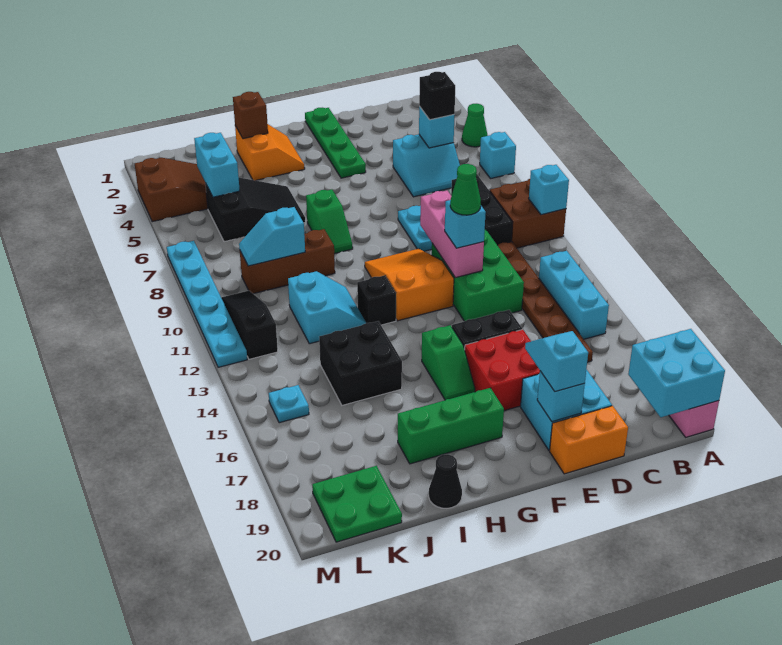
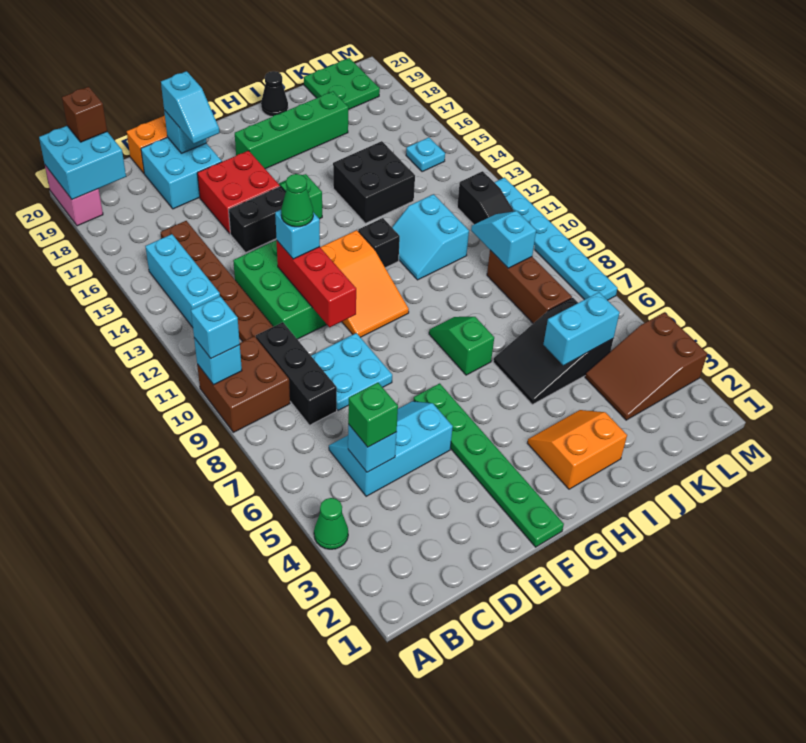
cyan brick A6 level 1 -> cyan brick A10 level 3
cyan slope C5:D6 level 1 top 5 -> cyan slope C5:E6 level 1 top 5
black brick C5 level 3 -> green brick C5 level 3
pink brick E10:E12 level 2 -> red brick E10:E12 level 2
green plate F1:F4 level 1 -> green plate F1:F6 level 1
green brick G18:I18 level 1 -> green brick G18:J18 level 1
orange slope H2:I3 level 1 top I -> orange slope H2:I3 level 1 top 2
brown brick I2 level 2 -> brown brick B20 level 3
brown brick I9:K9 level 1 -> brown brick K7:K9 level 1
cyan slope J9:K9 level 2 top J -> cyan slope K9:K10 level 2 top 9
cyan brick K4:K5 level 2 -> cyan brick J5:K5 level 2

